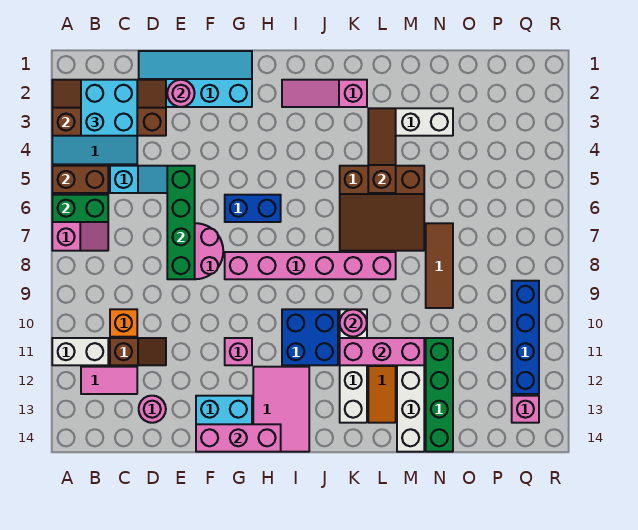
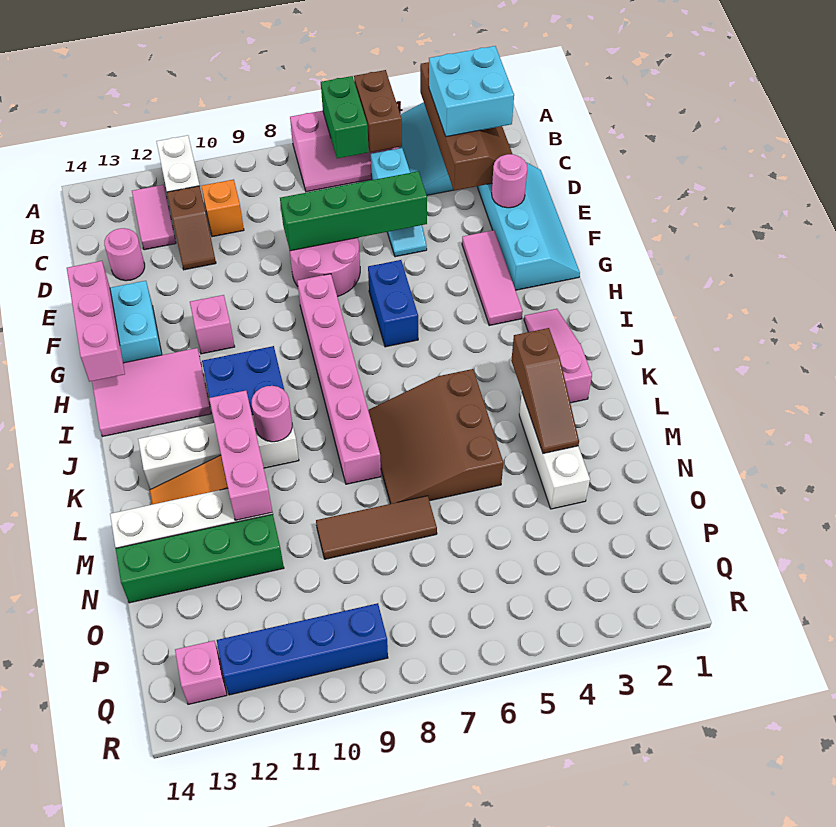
none -> pink tile F3:H3 level 1
brown slope L3:L5 level 2 top 5 -> brown slope K3:M3 level 2 top K

